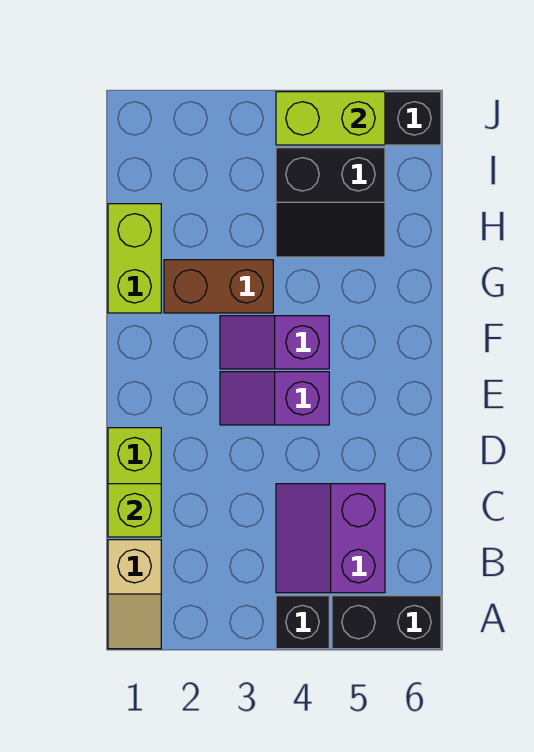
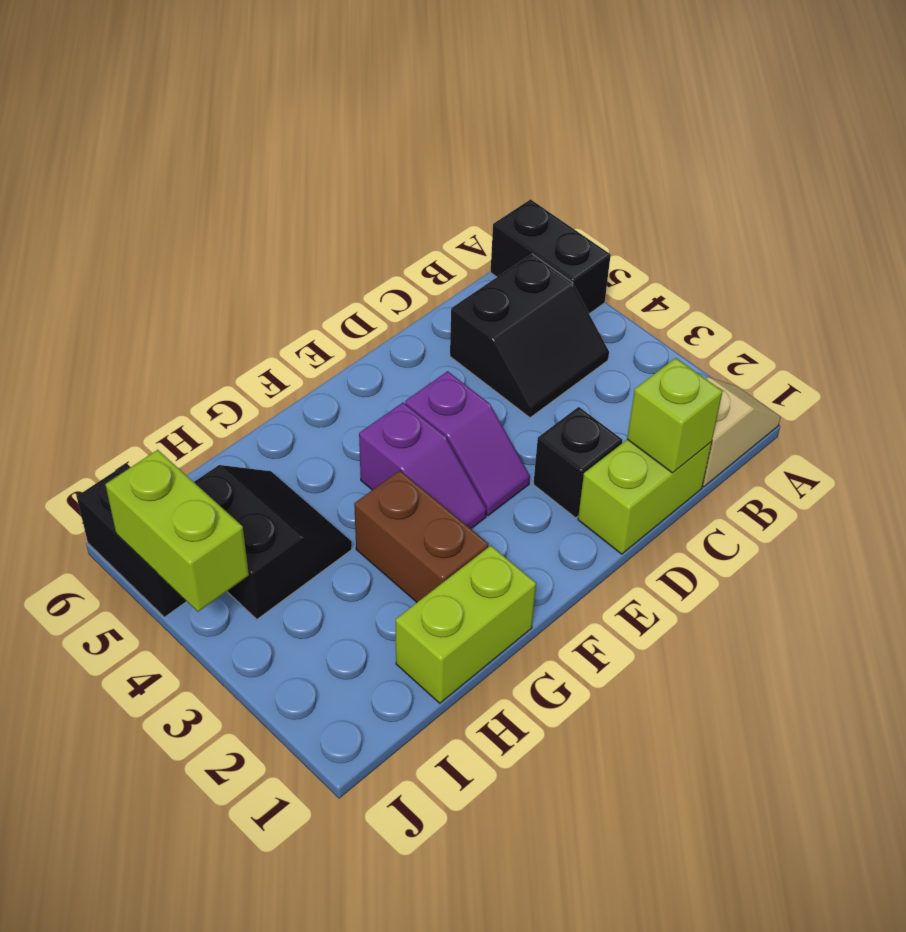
black brick A4 level 1 -> black brick D2 level 1
purple slope B4:C5 level 1 top 5 -> black slope B4:C5 level 1 top 5

